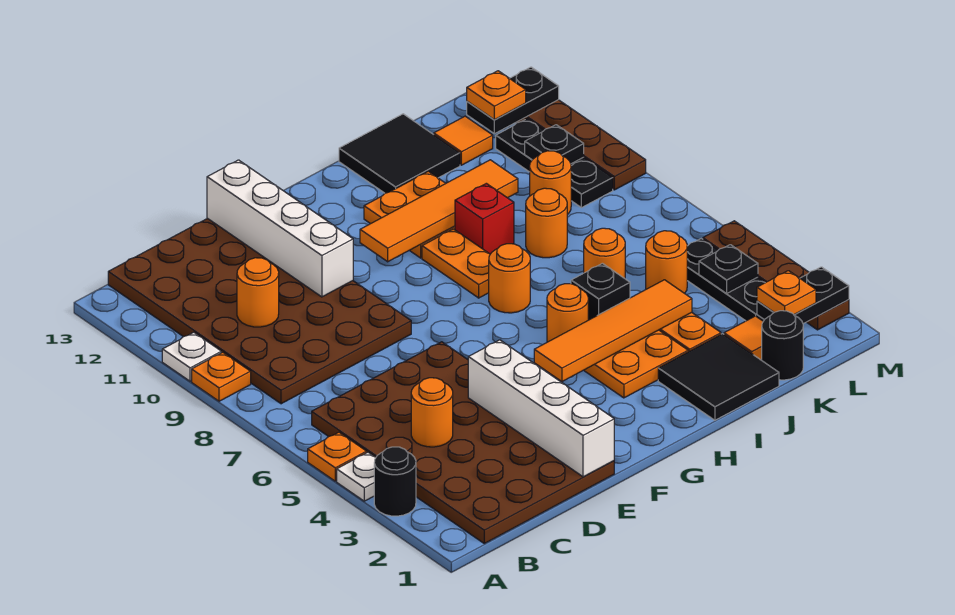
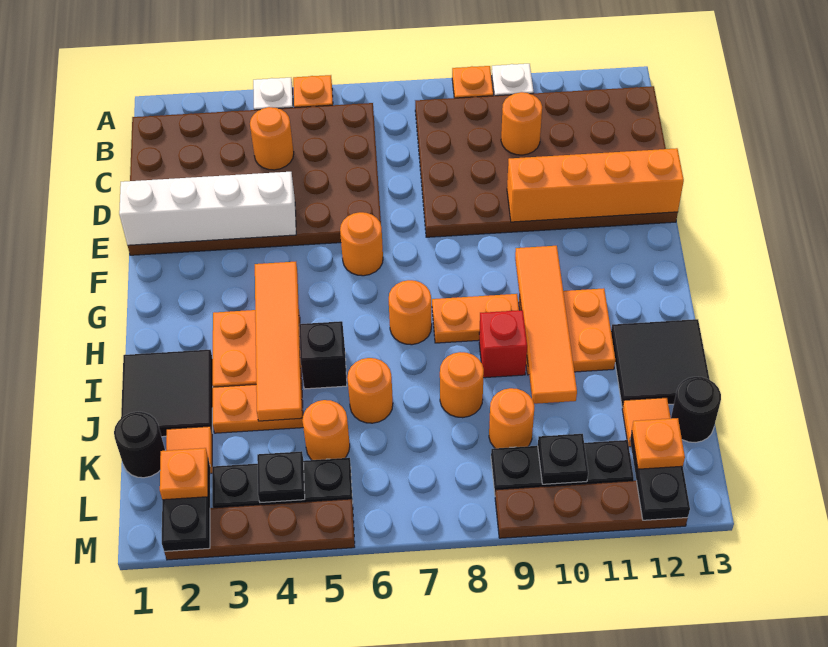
black round brick A3 level 1 -> black round brick K13 level 1
white brick E10:E13 level 2 -> orange brick E10:E13 level 2
orange round brick H5 level 1 -> orange round brick F6 level 1

